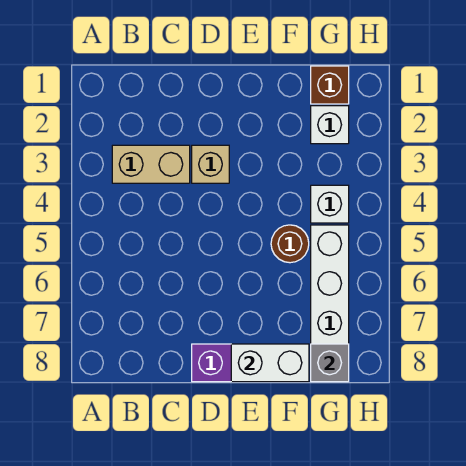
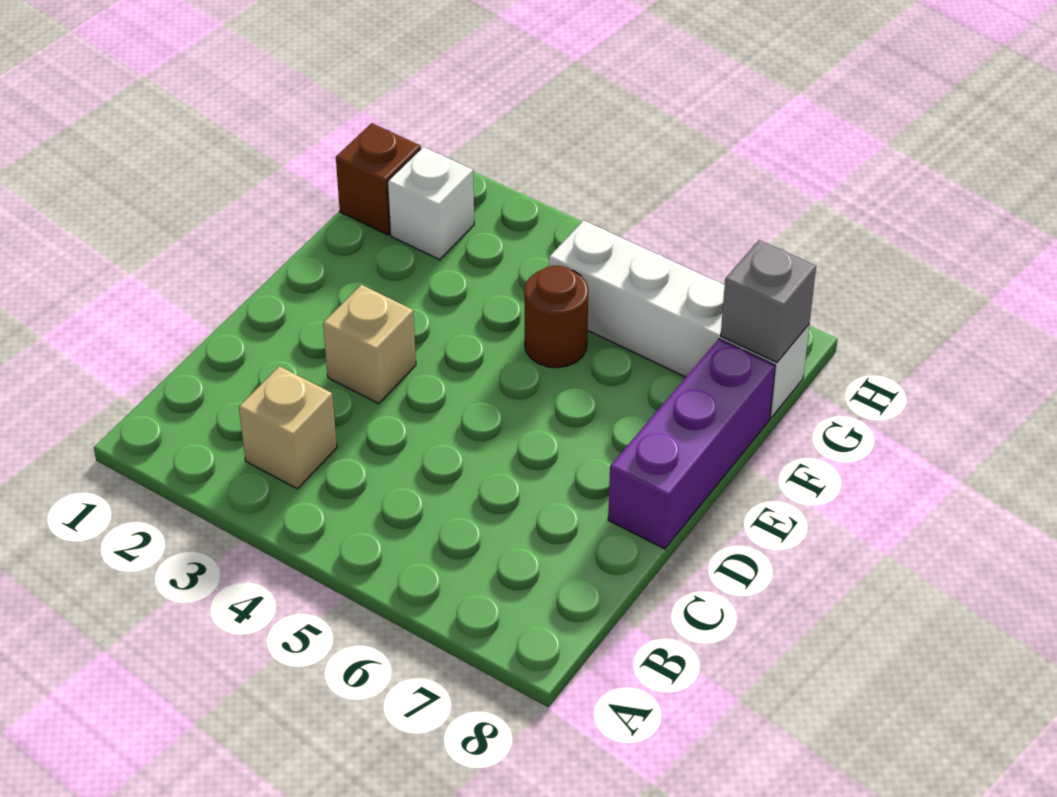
tan brick B3:C3 level 1 -> tan brick B3 level 1
white brick E8:F8 level 2 -> none
white brick G4 level 1 -> none

